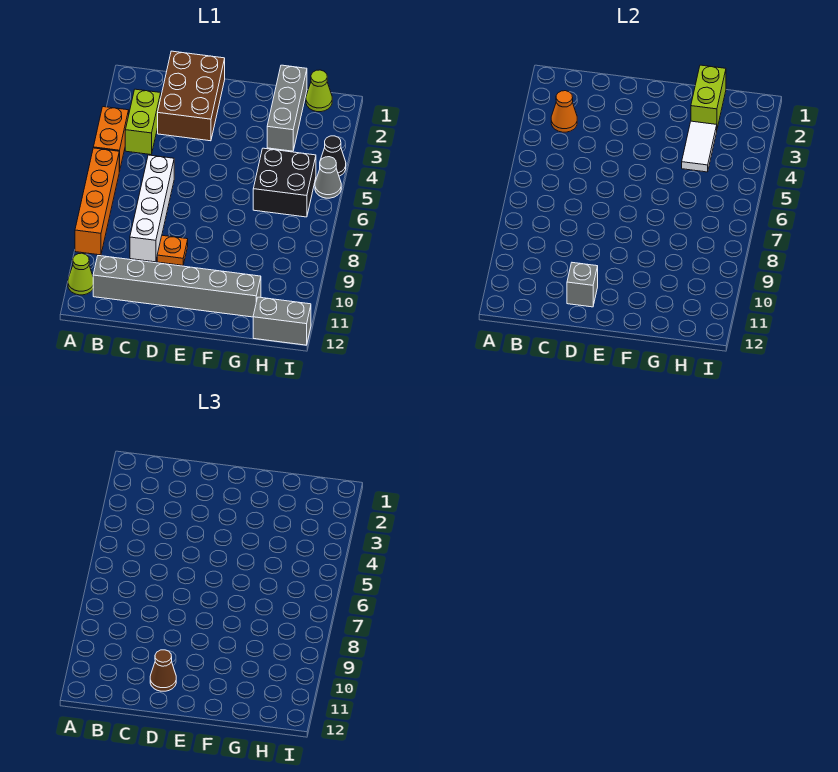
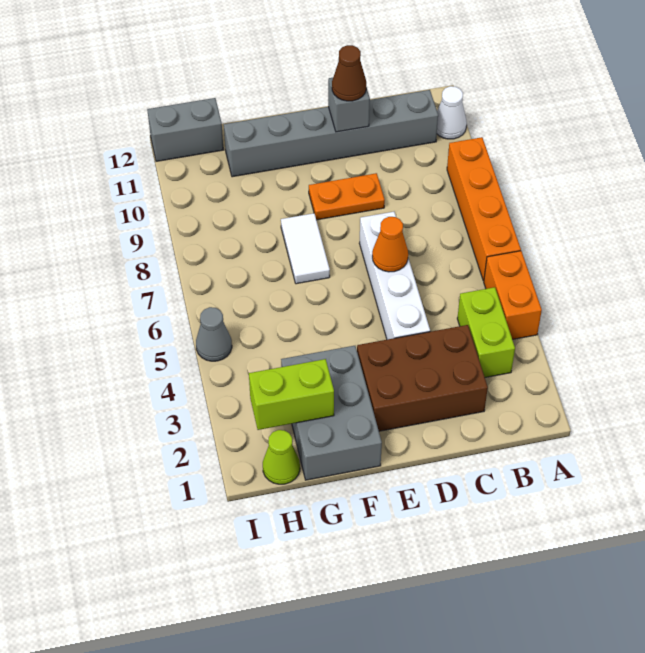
lime cone A11 level 1 -> white cone A11 level 1
orange cone B3 level 2 -> orange cone D6 level 2
brown brick C1:D3 level 1 -> brown brick C2:E3 level 1
white brick C6:C9 level 1 -> white brick D4:D7 level 1
orange plate D9 level 1 -> orange plate D9:E9 level 1
grey brick G1:G3 level 1 -> grey brick F1:G3 level 1
lime brick G1:G2 level 2 -> lime brick G2:H2 level 2
white tile G3:G4 level 2 -> white tile F7:F8 level 1
black brick G5:H6 level 1 -> none
black cone I4 level 1 -> none

